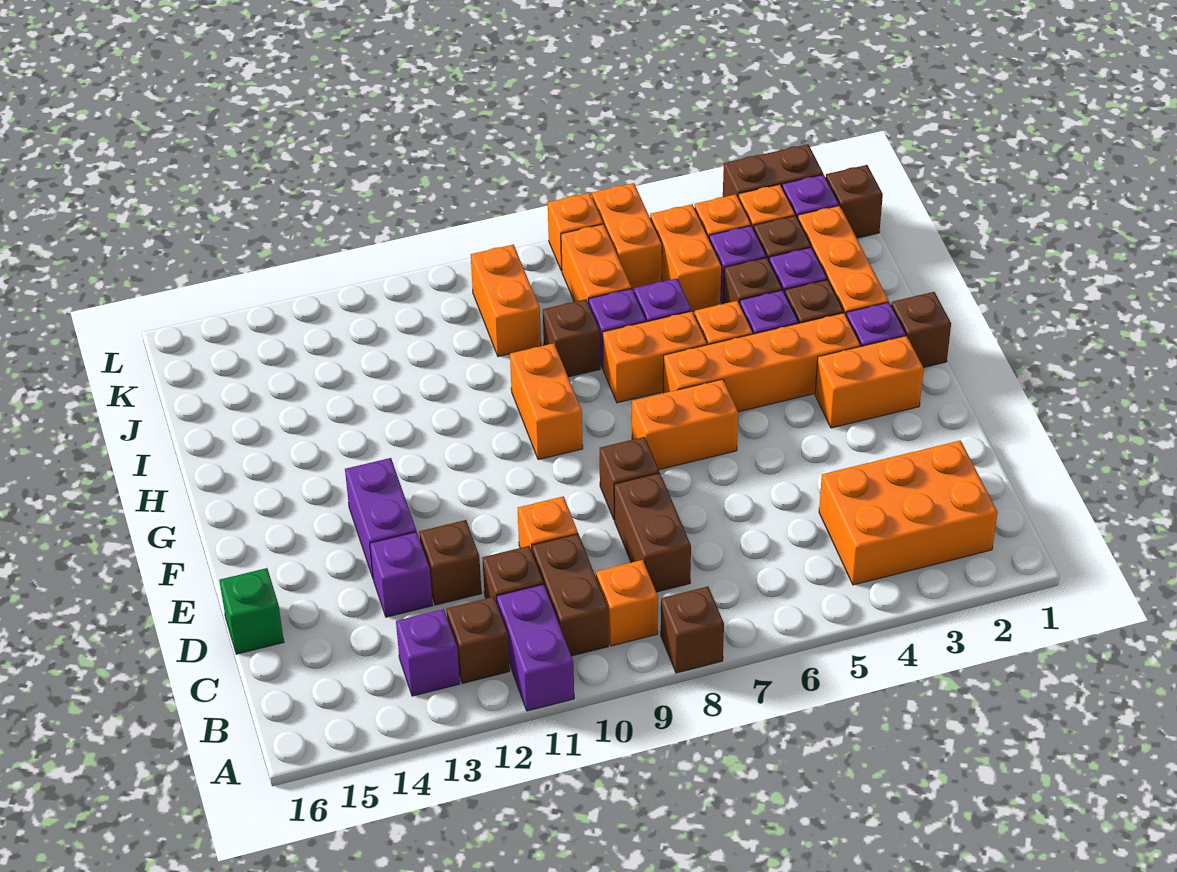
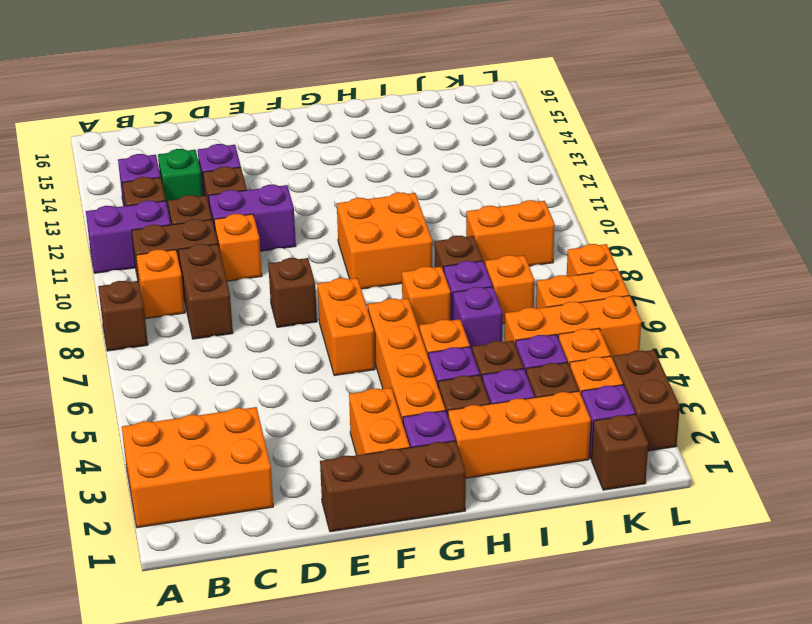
orange brick B2:C4 level 1 -> orange brick A2:C3 level 1
brown brick C8:D8 level 1 -> brown brick C8:C9 level 1
green brick D16 level 1 -> green brick C13 level 1
purple brick E13:F13 level 1 -> purple brick D11:E11 level 1
brown brick G1 level 1 -> brown brick E1:G1 level 1
orange brick G9:H9 level 1 -> orange brick G9:H10 level 1
orange brick H6:H7 level 1 -> orange brick H7 level 1
orange brick J5:K5 level 1 -> orange brick J5:L5 level 1
orange brick J7:K7 level 1 -> orange brick J7 level 1

